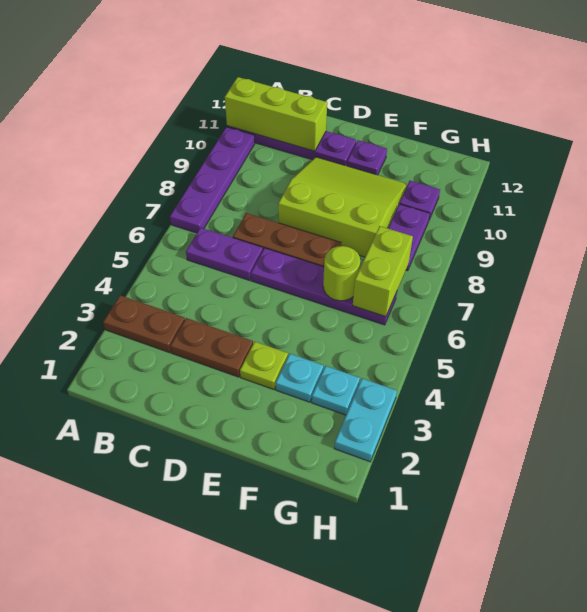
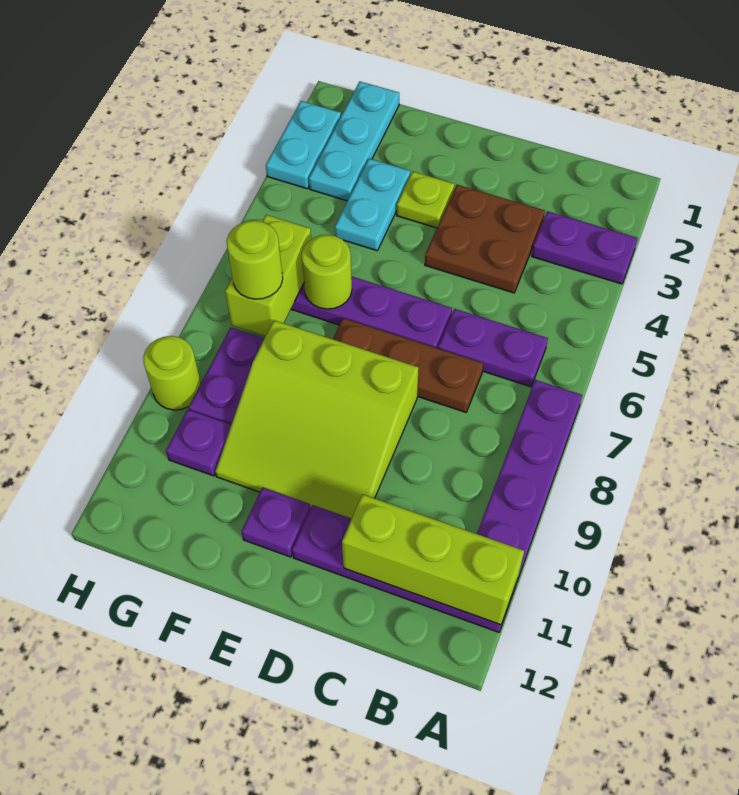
brown plate A3:B3 level 1 -> purple plate A3:B3 level 1
brown plate C3:D3 level 1 -> brown plate C3:D4 level 1
cyan plate F3 level 1 -> cyan plate F3:F4 level 1
cyan plate G3 level 1 -> cyan plate G1:G3 level 1
none -> lime round brick G7 level 3
none -> lime round brick H9 level 1

